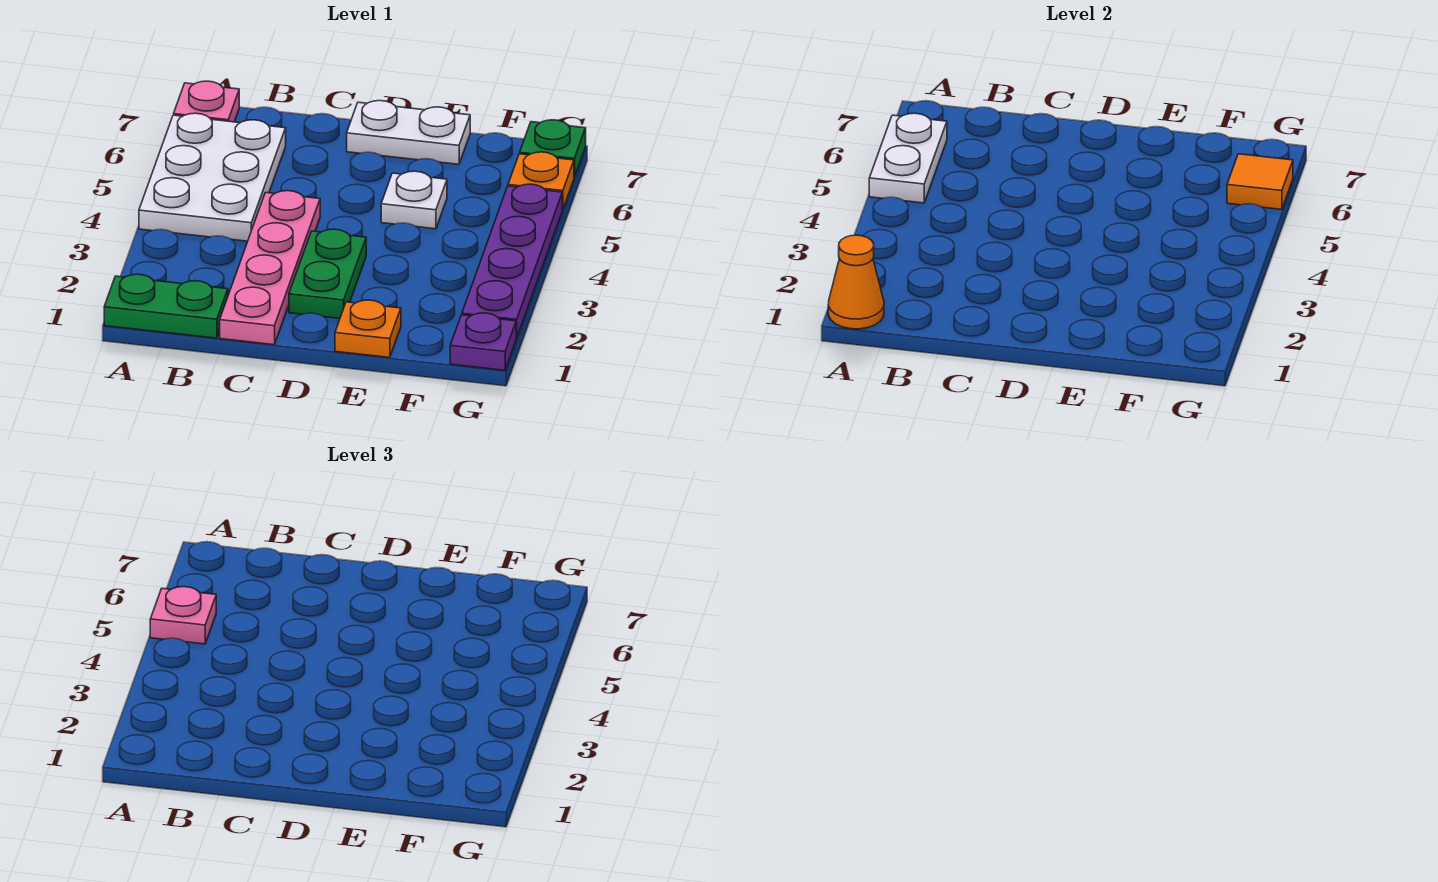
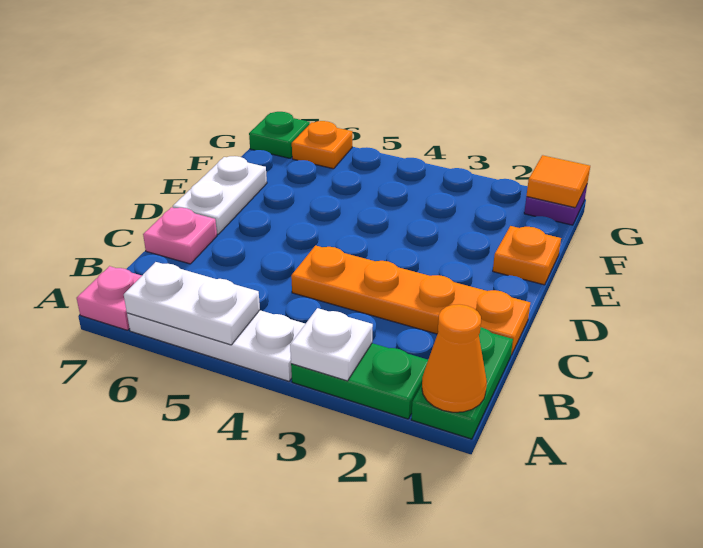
white plate A4:B6 level 1 -> white plate A4:A6 level 1
pink plate A5 level 3 -> pink plate C7 level 1
pink plate C1:C4 level 1 -> orange plate C1:C4 level 1
green plate D2:D3 level 1 -> green plate A2:A3 level 1
white plate E5 level 1 -> white plate A3 level 2
purple plate G2:G5 level 1 -> none
orange tile G6 level 2 -> orange tile G1 level 2

